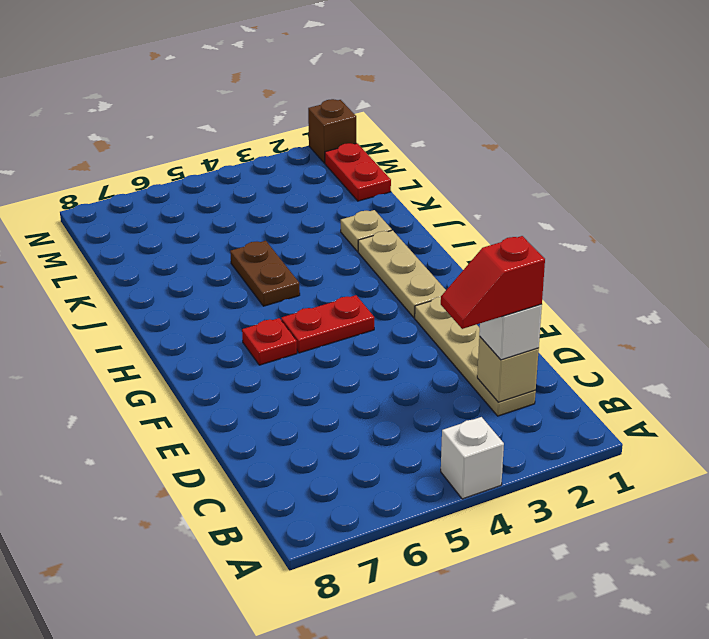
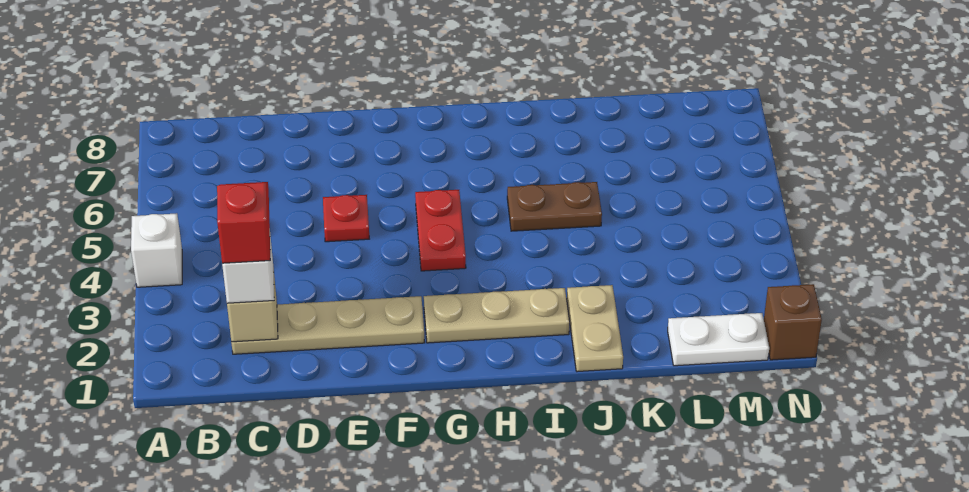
red plate G6 level 1 -> red plate E5 level 1
tan plate J2 level 1 -> tan plate J1:J2 level 1
red plate L1:M1 level 1 -> white plate L1:M1 level 1

